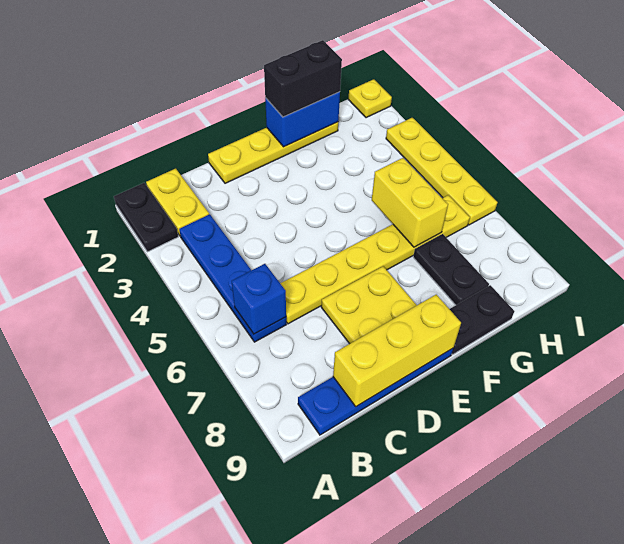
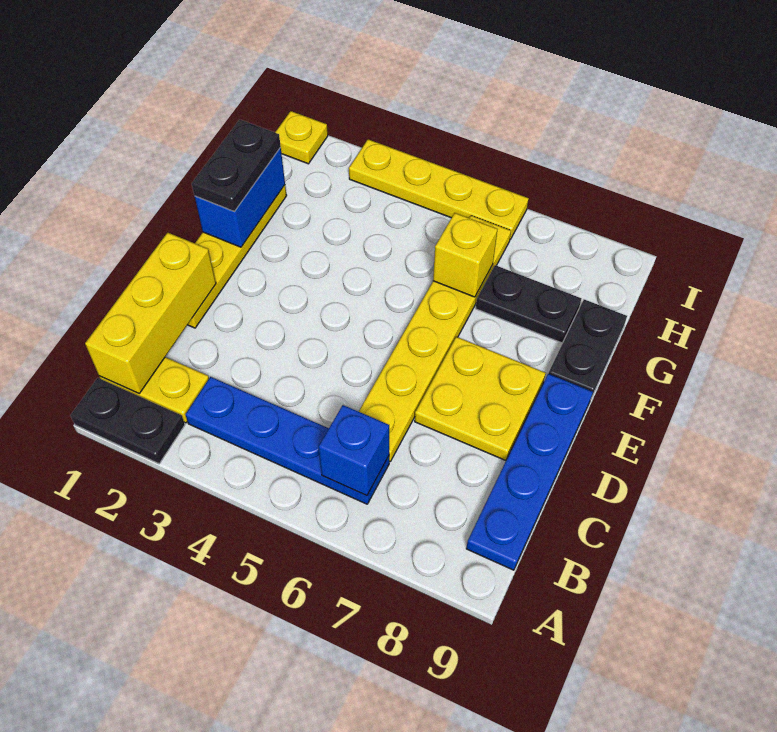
yellow brick C9:E9 level 2 -> yellow brick B1:D1 level 2
black brick F1:G1 level 3 -> black plate F1:G1 level 3
yellow brick G5:G6 level 2 -> yellow brick G6 level 2

